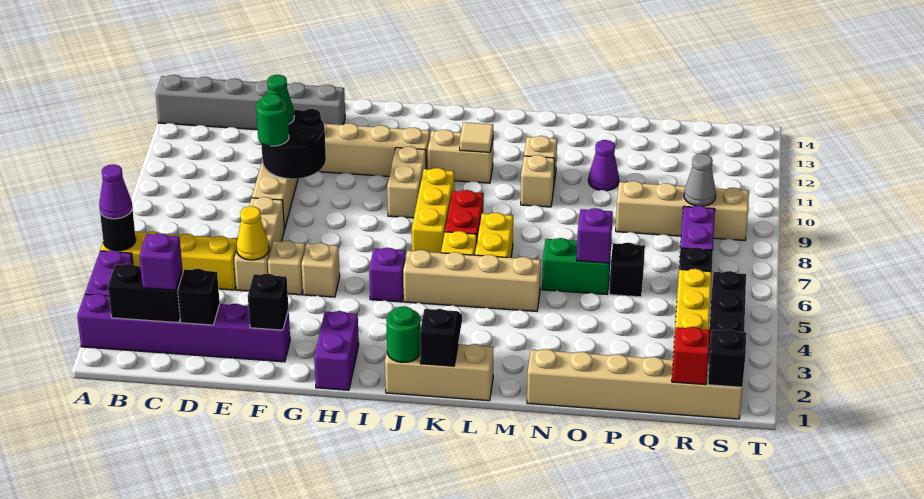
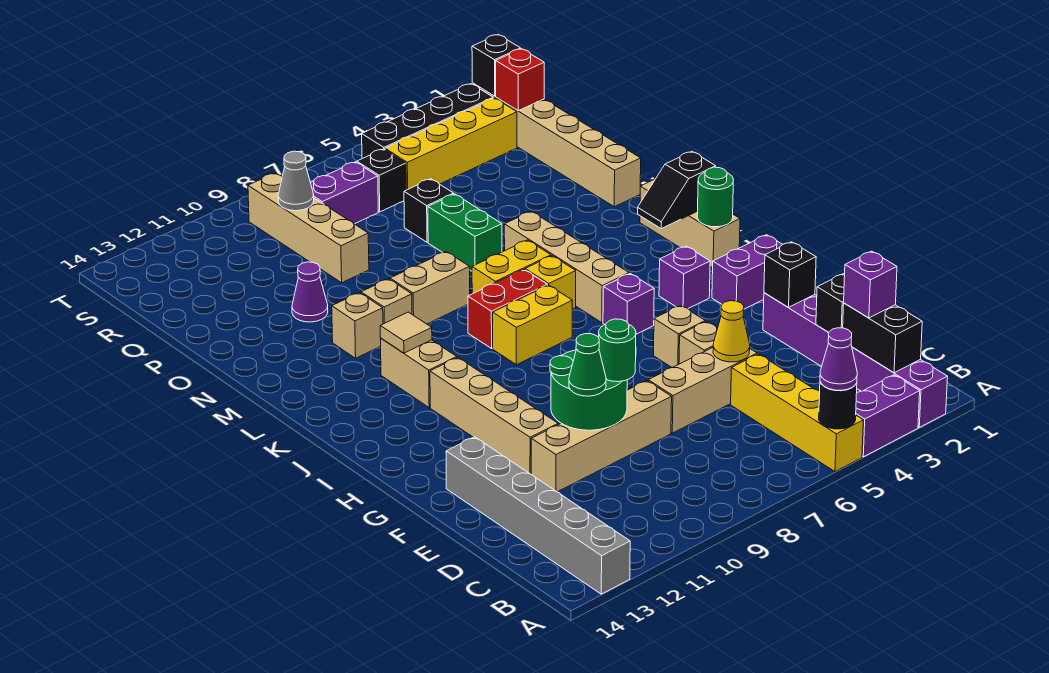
black round brick E9:F10 level 2 -> green round brick E9:F10 level 2
tan brick I9:I10 level 1 -> tan brick M8:M9 level 1
yellow brick J7:J9 level 1 -> yellow brick J7:J8 level 1
purple brick O6 level 2 -> purple brick I3 level 1

